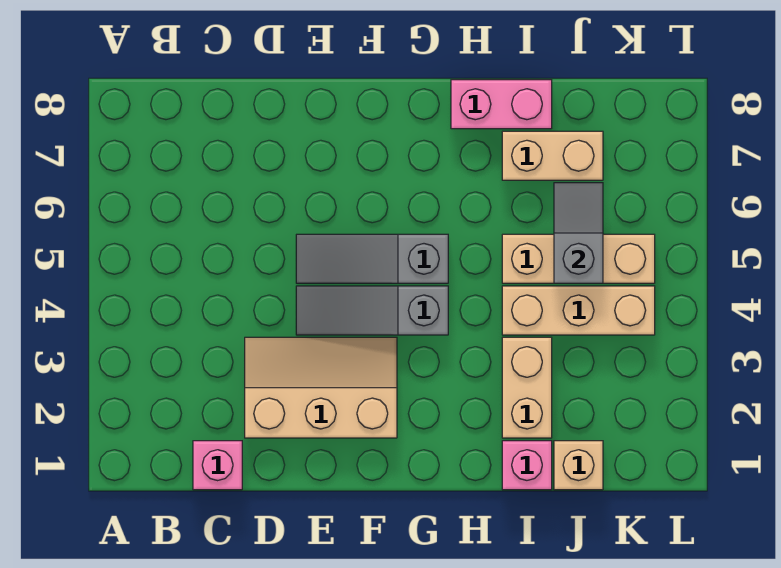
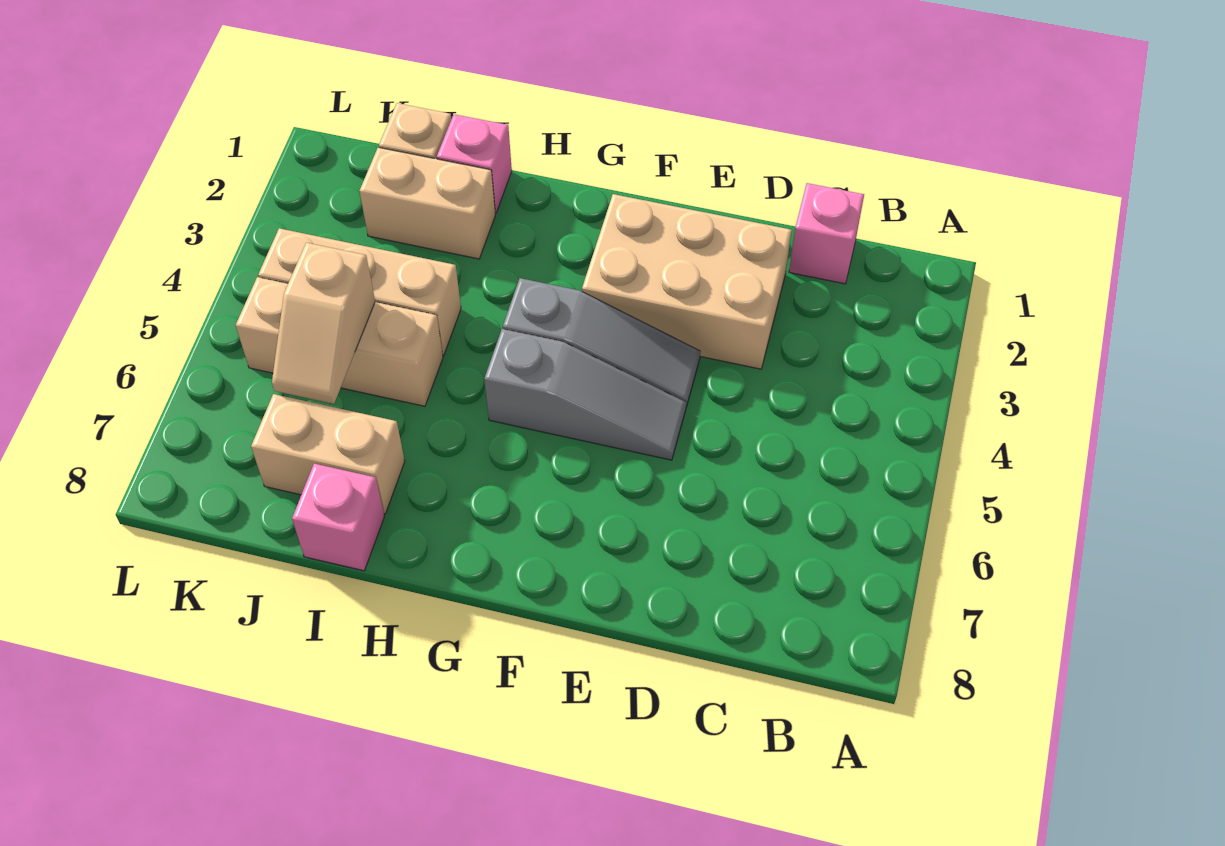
tan slope D2:F3 level 1 top 2 -> tan brick D2:F3 level 1
pink brick H8:I8 level 1 -> pink brick I8 level 1
tan brick I2:I3 level 1 -> tan brick I2:J2 level 1
grey slope J5:J6 level 2 top 5 -> tan slope J5:J6 level 2 top 5

